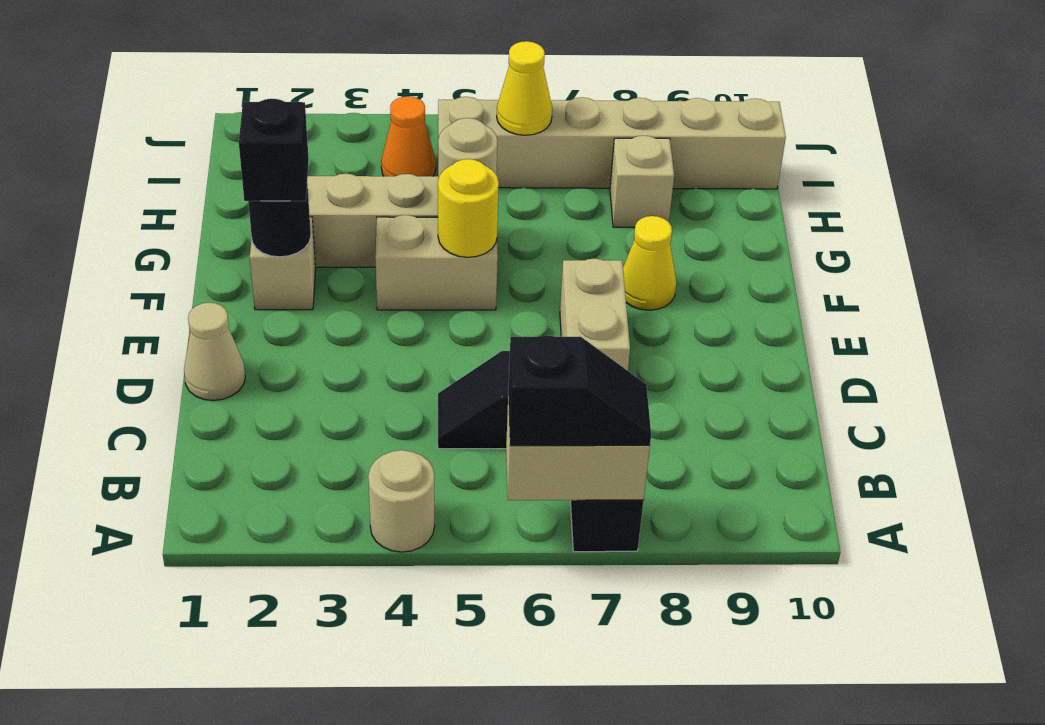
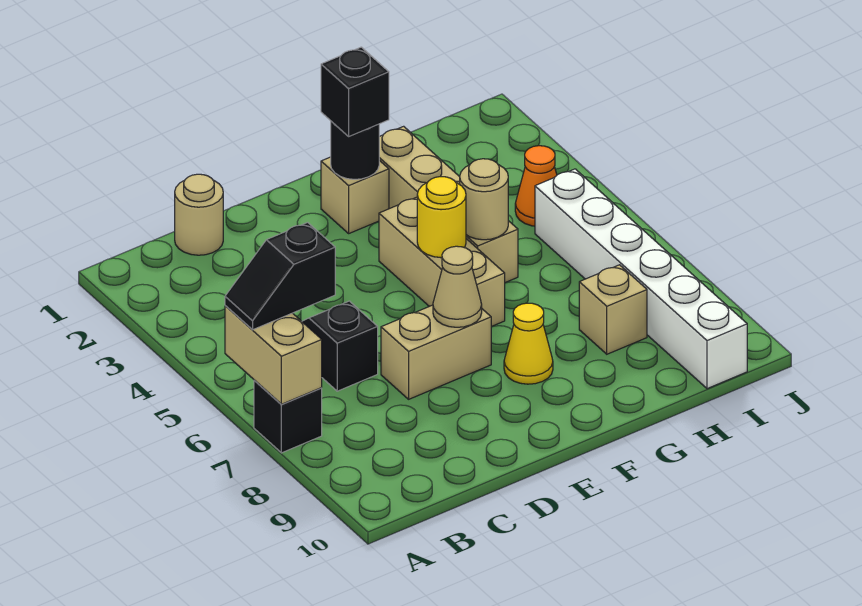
tan round brick A4 level 1 -> tan round brick C1 level 1
black slope A6:A7 level 3 top 6 -> black slope A6:B6 level 3 top B
tan cone D1 level 1 -> tan cone E7 level 2
tan brick F4:F5 level 1 -> tan brick F4:F6 level 1
tan brick I5:I10 level 1 -> white brick I5:I10 level 1
yellow cone I6 level 2 -> none

